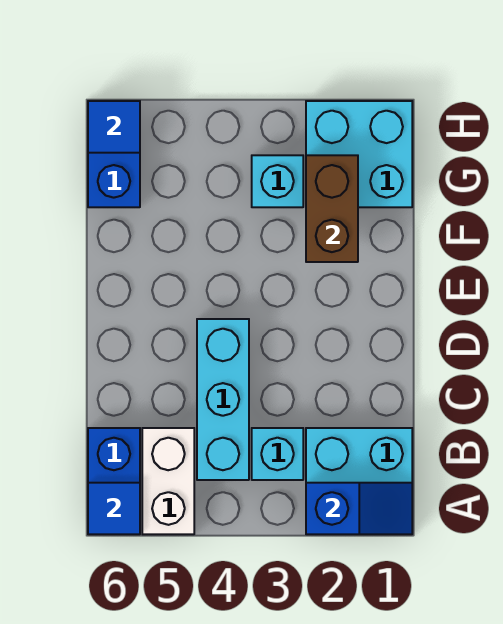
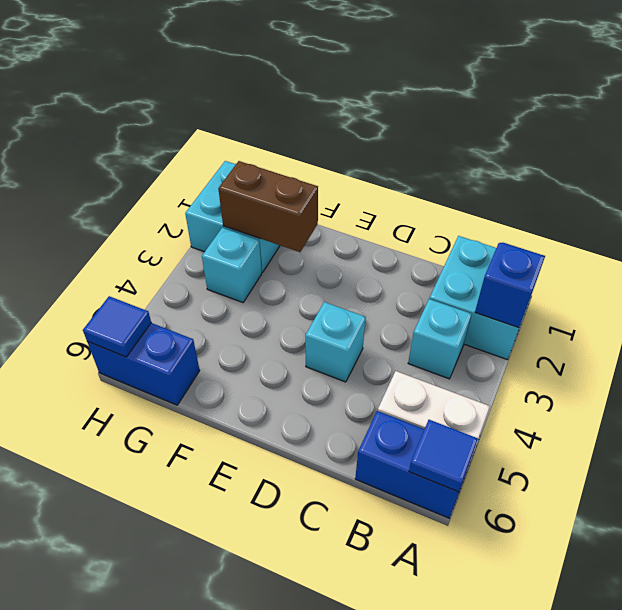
cyan brick B4:D4 level 1 -> cyan brick D4 level 1

